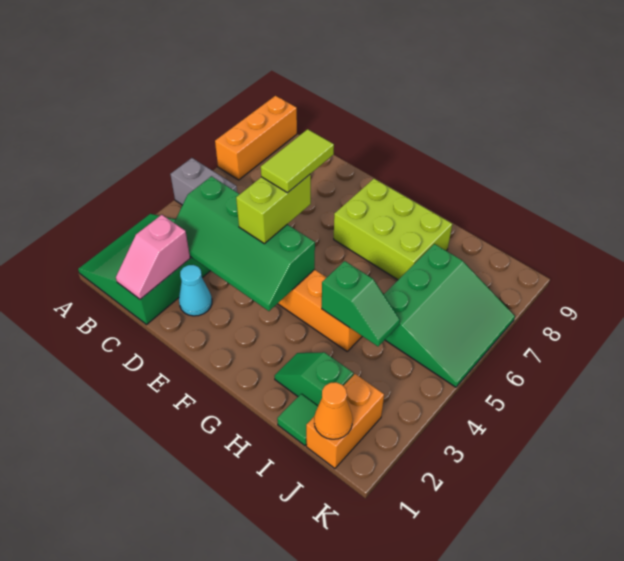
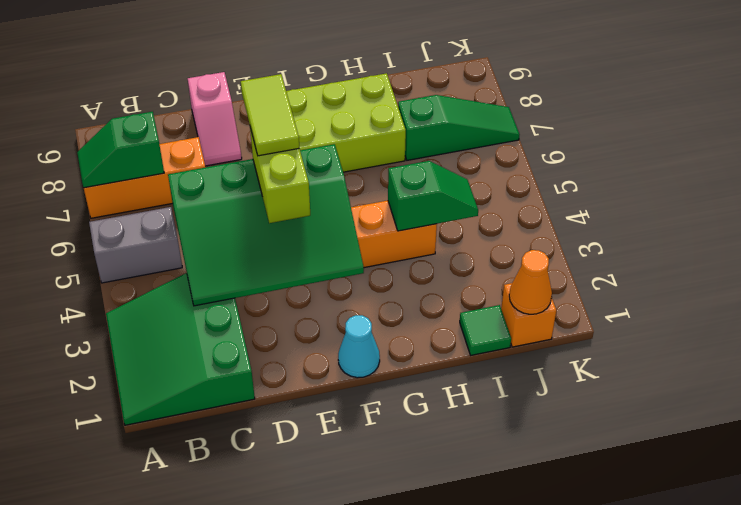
orange brick A7:A9 level 1 -> orange brick A7:C7 level 1
pink slope C1:C2 level 2 top 2 -> pink slope D8:D9 level 1 top 9
green slope C3:F4 level 2 top 4 -> green slope C3:F5 level 2 top 5
cyan cone D2 level 1 -> cyan cone F1 level 1
green slope H2:I2 level 1 top I -> green slope A7:B7 level 2 top B
green slope I5:K7 level 1 top I -> green slope I7:K7 level 1 top I
orange brick J1:J2 level 1 -> orange brick J1 level 1

